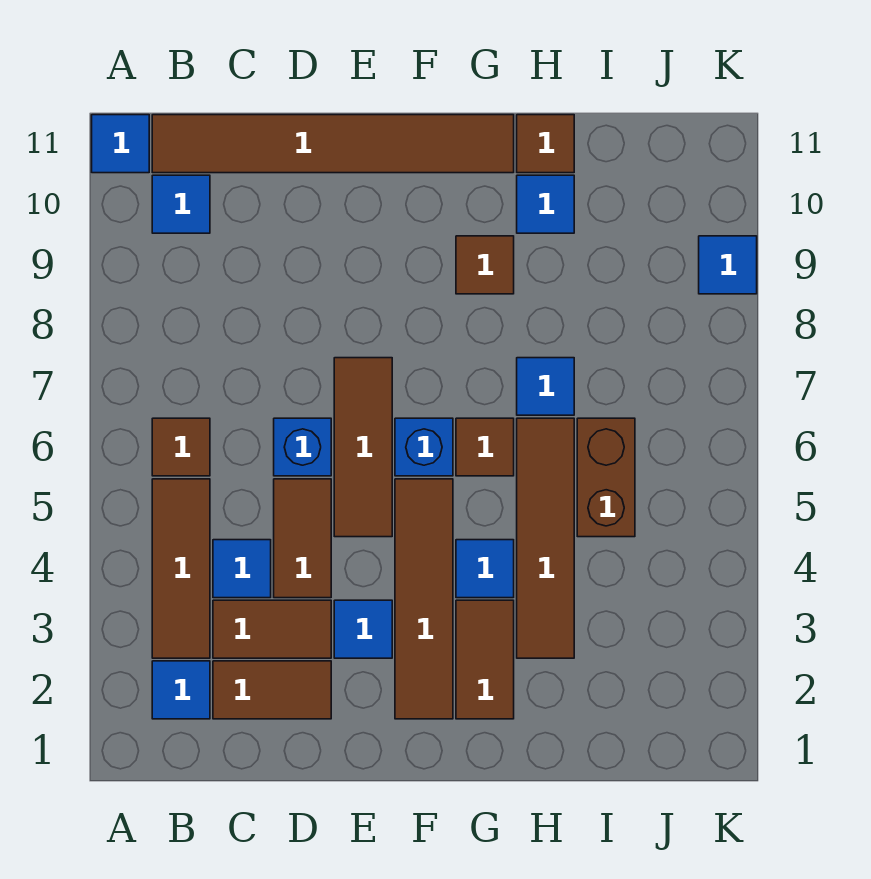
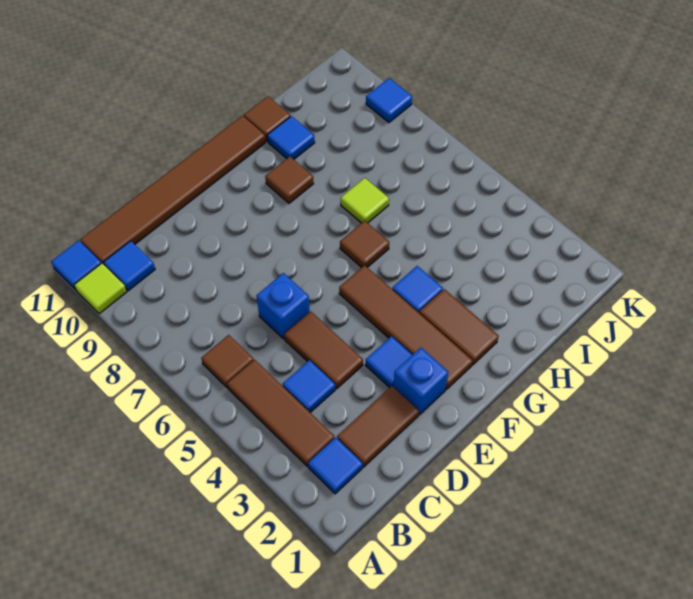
none -> lime tile A10 level 1
brown tile C3:D3 level 1 -> none
brown tile E5:E7 level 1 -> none
blue brick F6 level 1 -> blue brick E2 level 1
brown tile H3:H6 level 1 -> none
blue tile H7 level 1 -> lime tile H7 level 1
brown brick I5:I6 level 1 -> none

